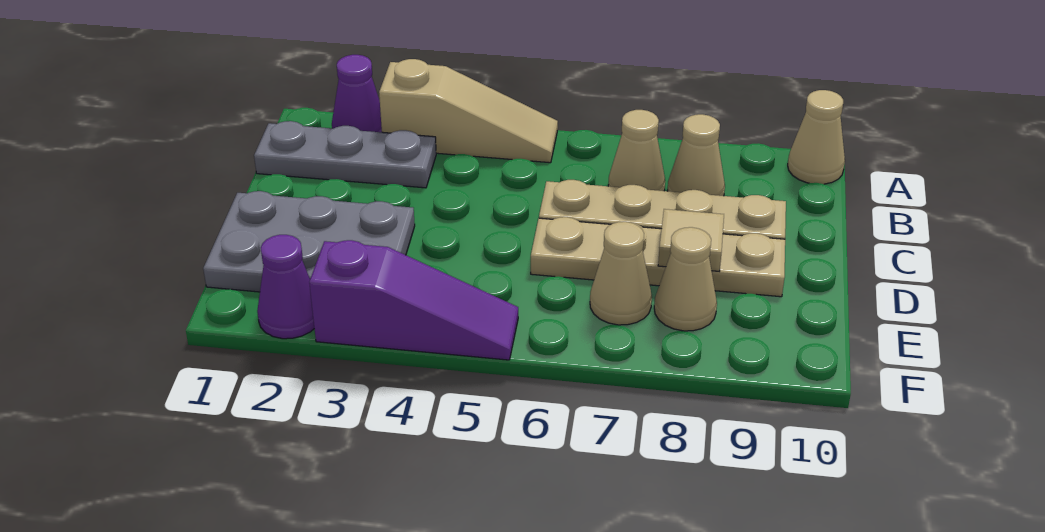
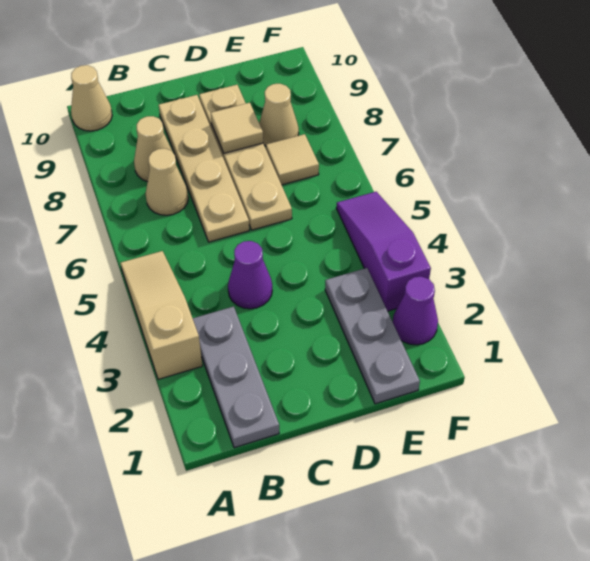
purple cone A2 level 1 -> purple cone C4 level 1
grey plate D1:E3 level 1 -> grey plate E1:E3 level 1
tan cone E7 level 1 -> tan tile E7 level 1

